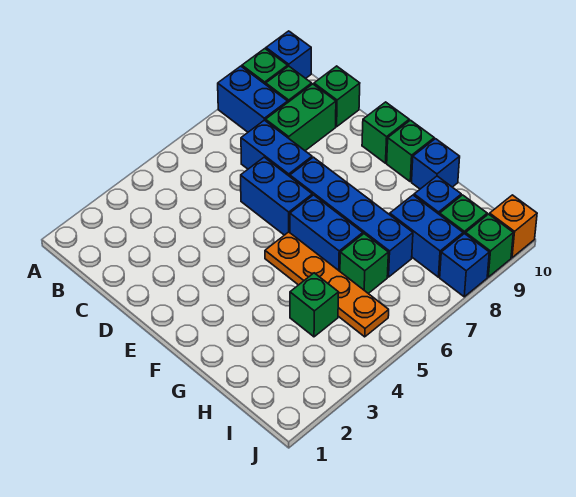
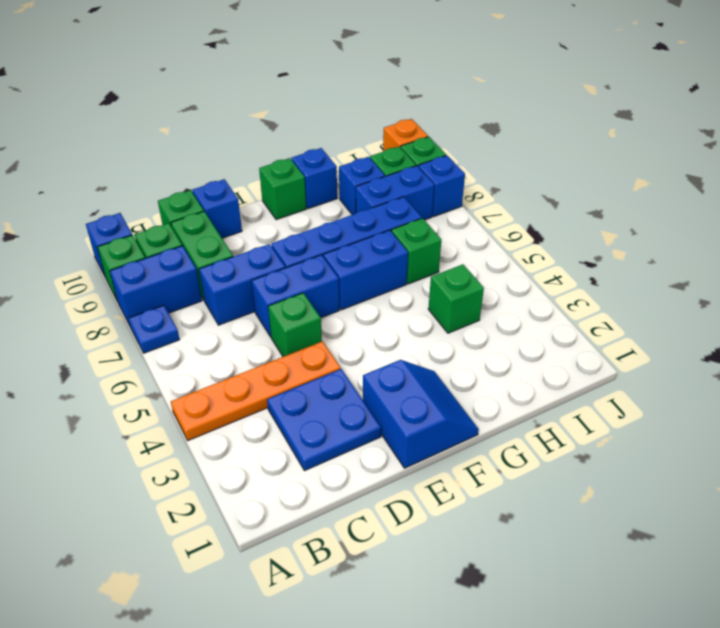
none -> blue plate A7 level 1
none -> blue plate C2:D3 level 1
none -> blue brick D10 level 1
none -> blue slope E1:F2 level 1 top E
green brick E10 level 1 -> green brick D5 level 1
orange plate F5:I5 level 1 -> orange plate A4:D4 level 1

